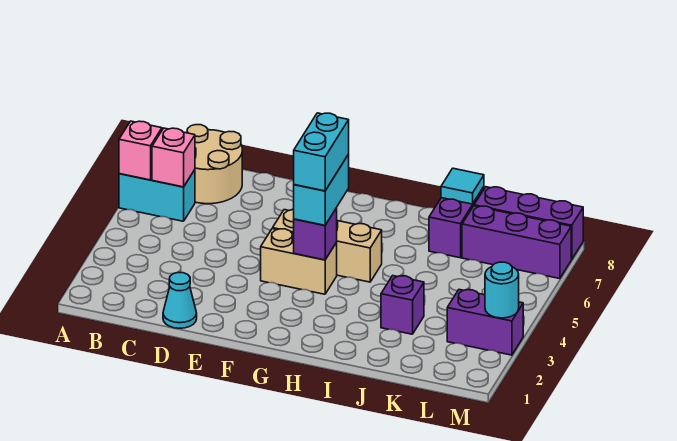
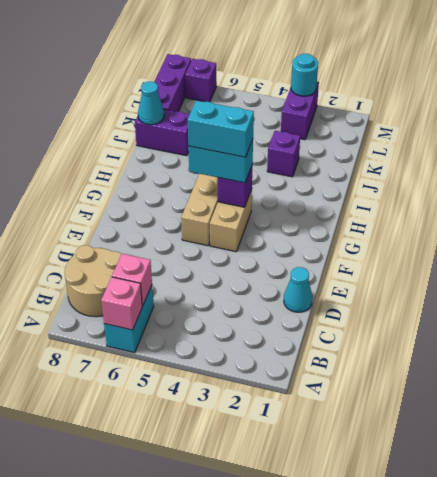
cyan tile J8 level 2 -> cyan cone J8 level 2
purple brick K7:M7 level 1 -> purple brick M7 level 1

